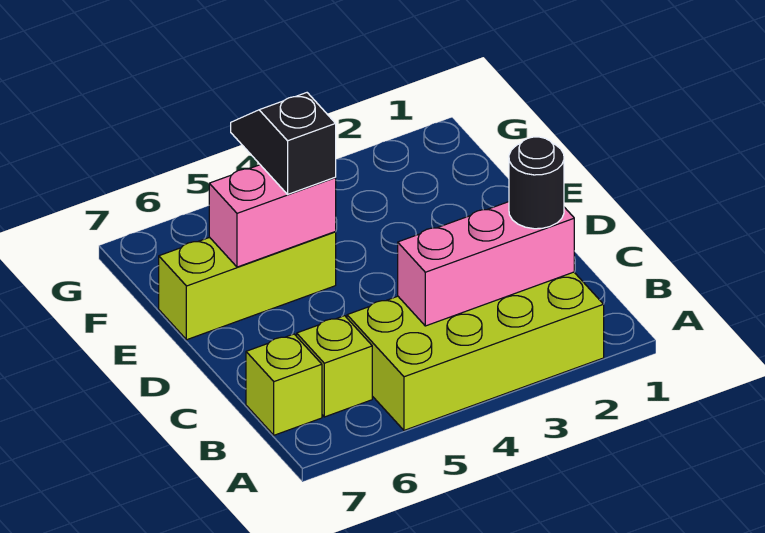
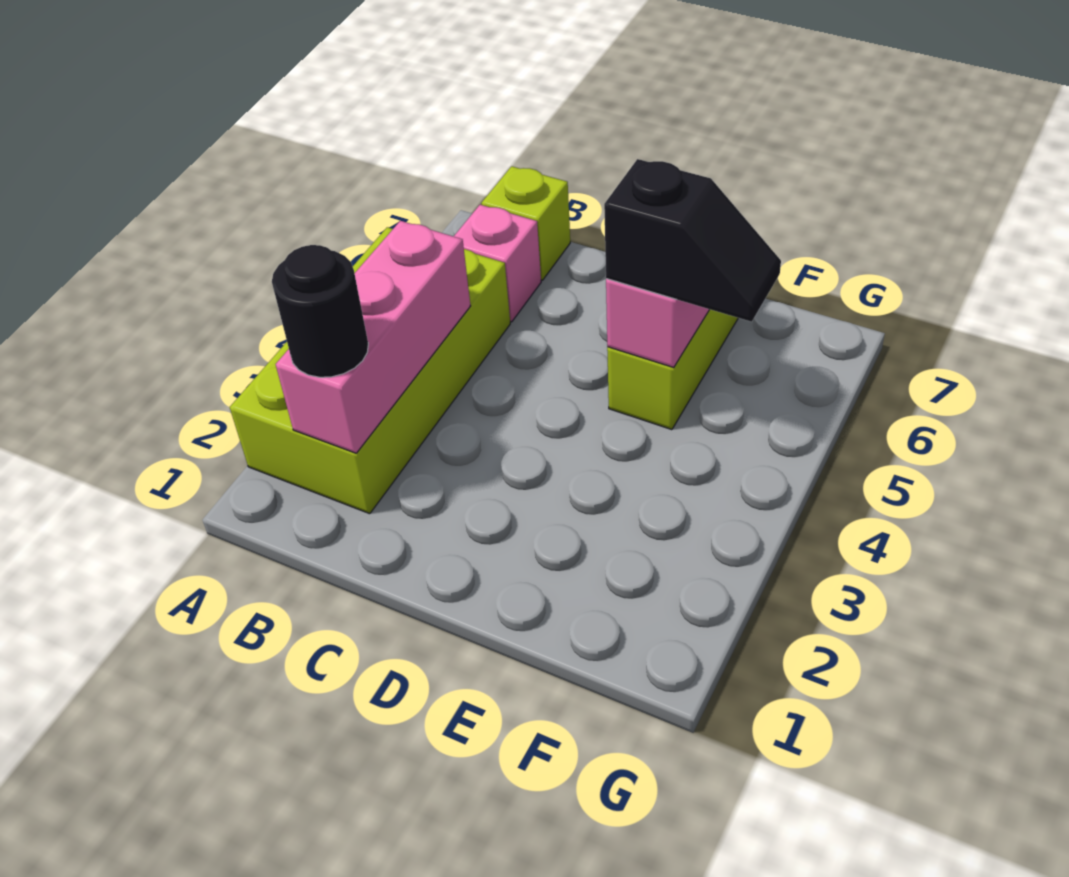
lime brick B6 level 1 -> pink brick B6 level 1

